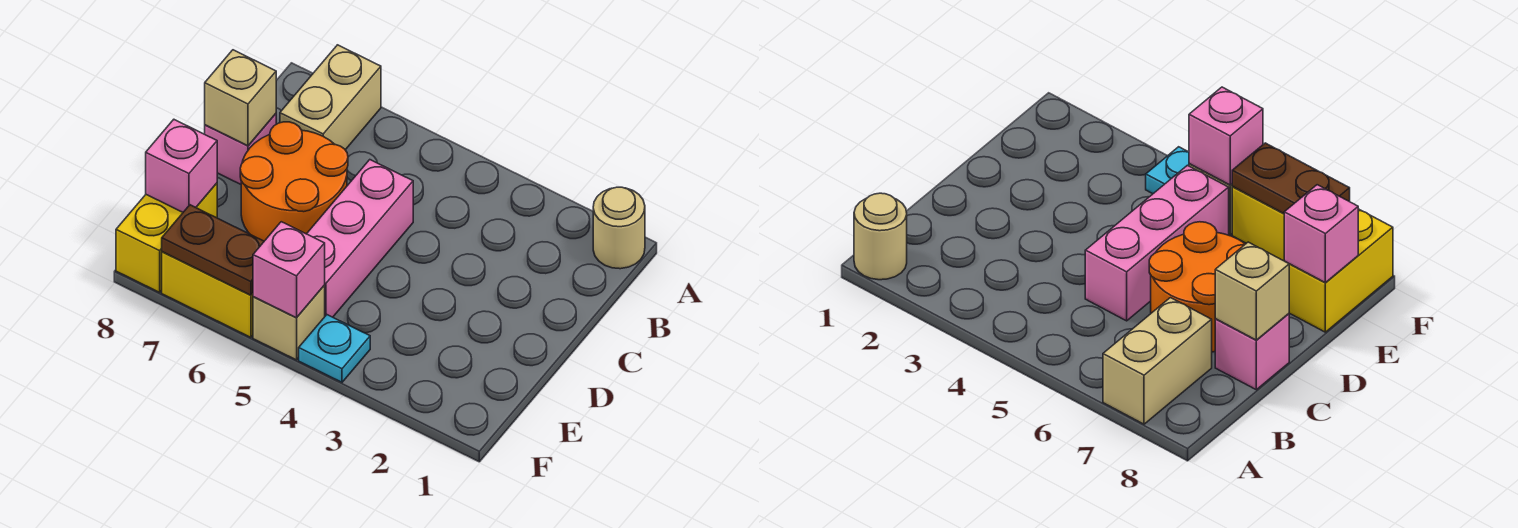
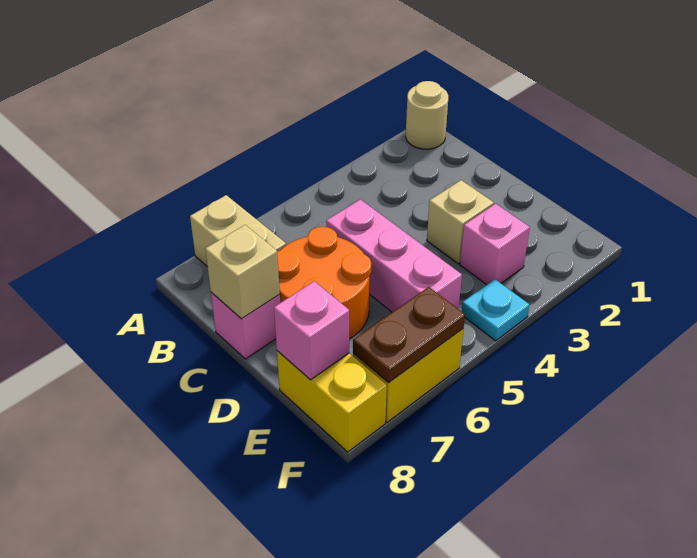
tan brick F5 level 1 -> tan brick D3 level 1
pink brick F5 level 2 -> pink brick E3 level 1

